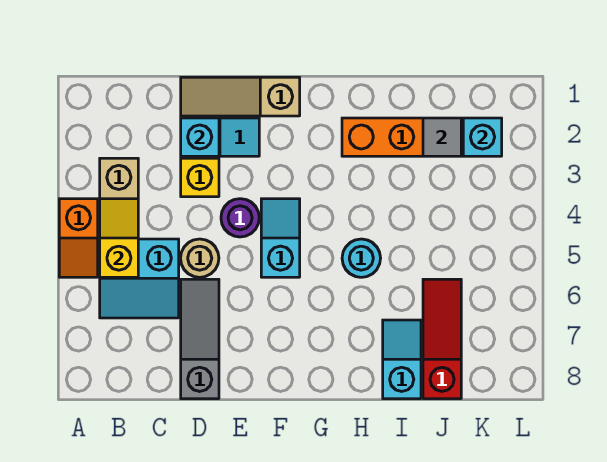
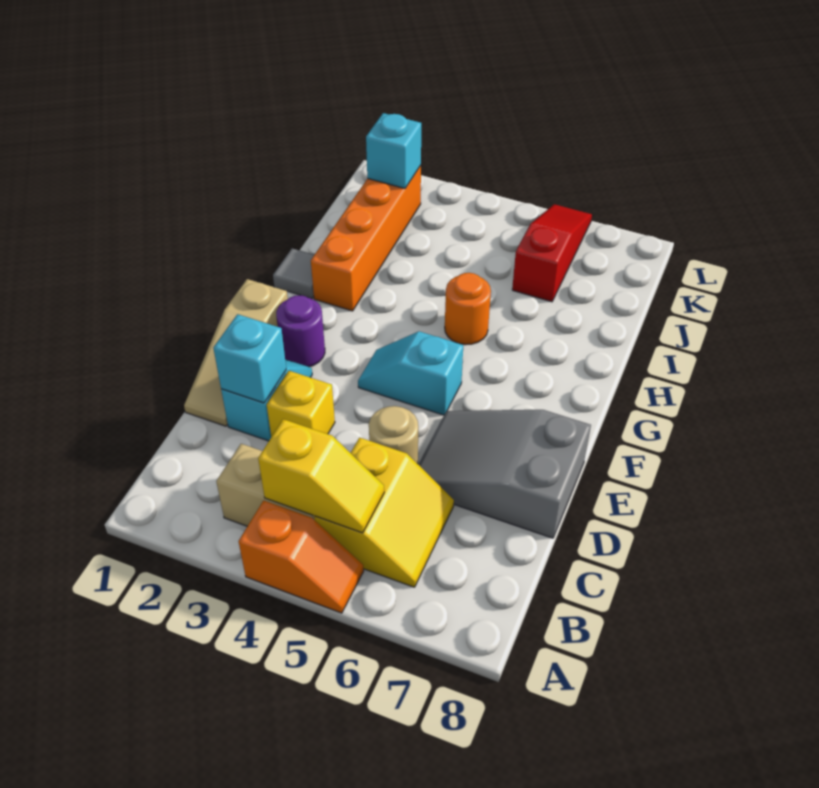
yellow slope B4:B5 level 2 top 5 -> yellow slope B4:B5 level 2 top 4
cyan slope B5:C6 level 1 top 5 -> yellow slope B5:C6 level 1 top 5
grey slope D6:D8 level 1 top 8 -> grey slope D6:E8 level 1 top 8
purple round brick E4 level 1 -> purple round brick F2 level 1
cyan round brick H5 level 1 -> orange round brick H5 level 1
cyan slope I7:I8 level 1 top 8 -> none
grey tile J2 level 2 -> grey tile H1 level 1
red slope J6:J8 level 1 top 8 -> red slope J6:L6 level 1 top J

